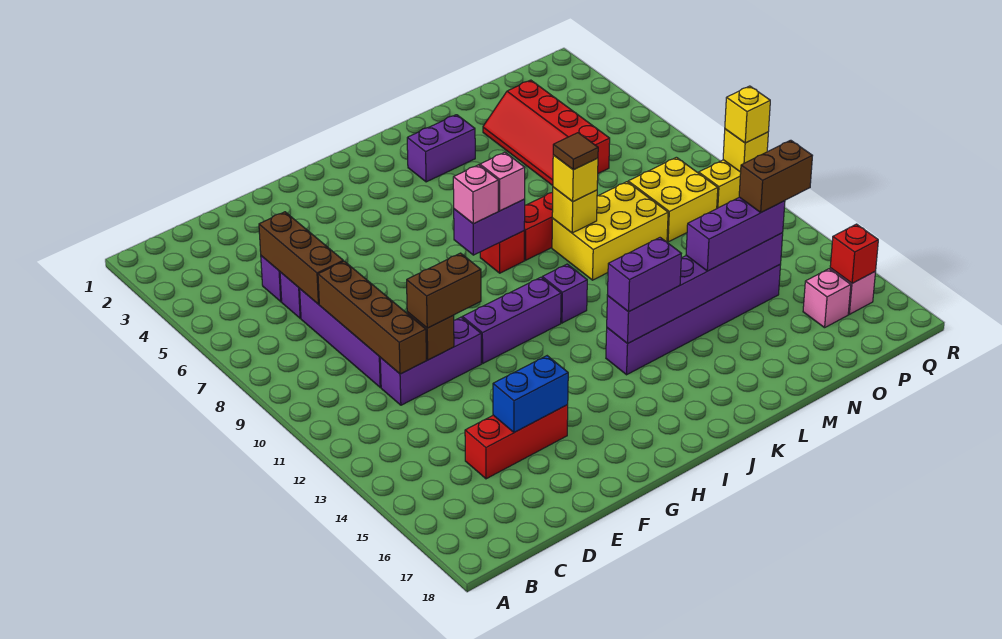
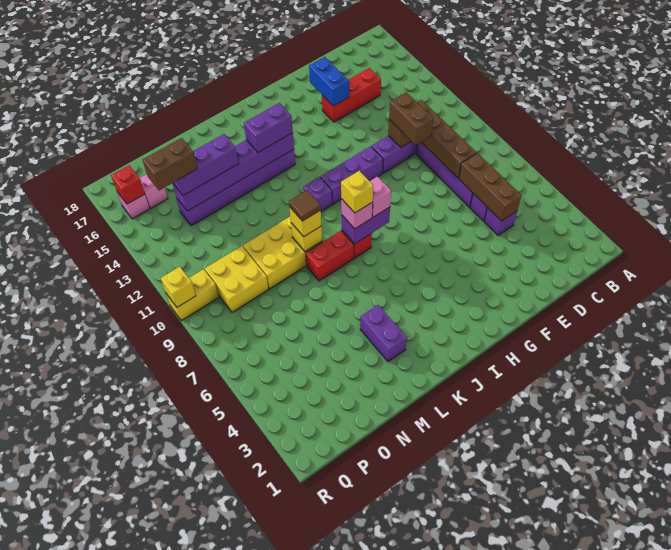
brown brick E11:F11 level 3 -> brown brick E10:E11 level 3
blue brick E15:F15 level 2 -> blue brick F15:F16 level 2
purple brick K3:L3 level 1 -> purple brick L3:L4 level 1
red slope N3:O6 level 1 top O -> none
yellow brick R10 level 3 -> yellow brick J8 level 4

